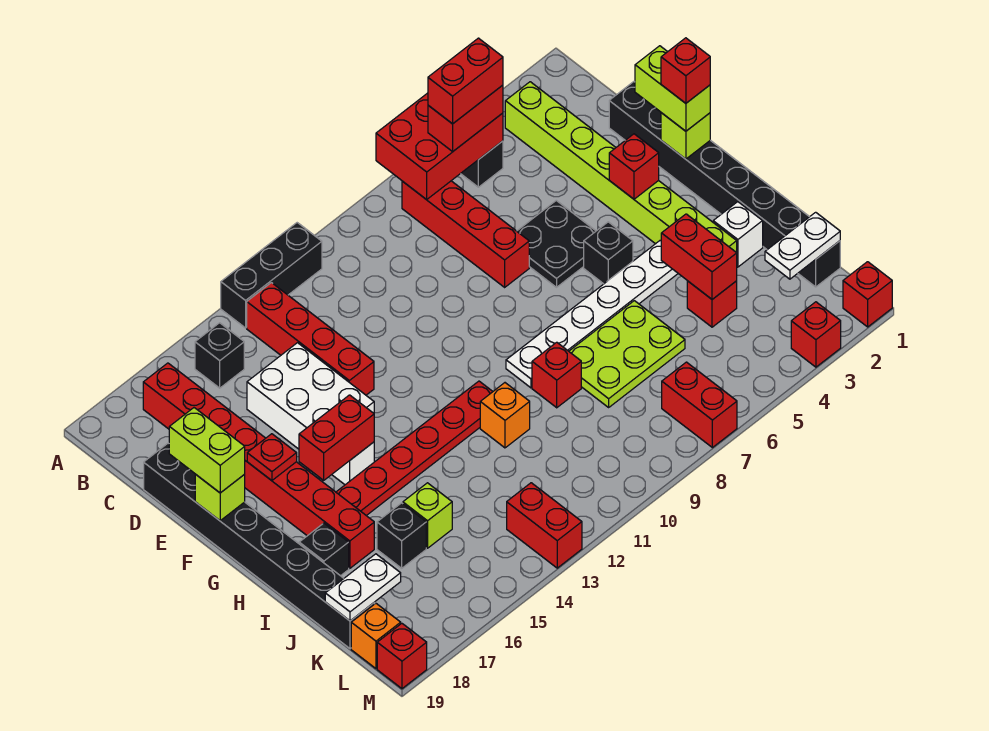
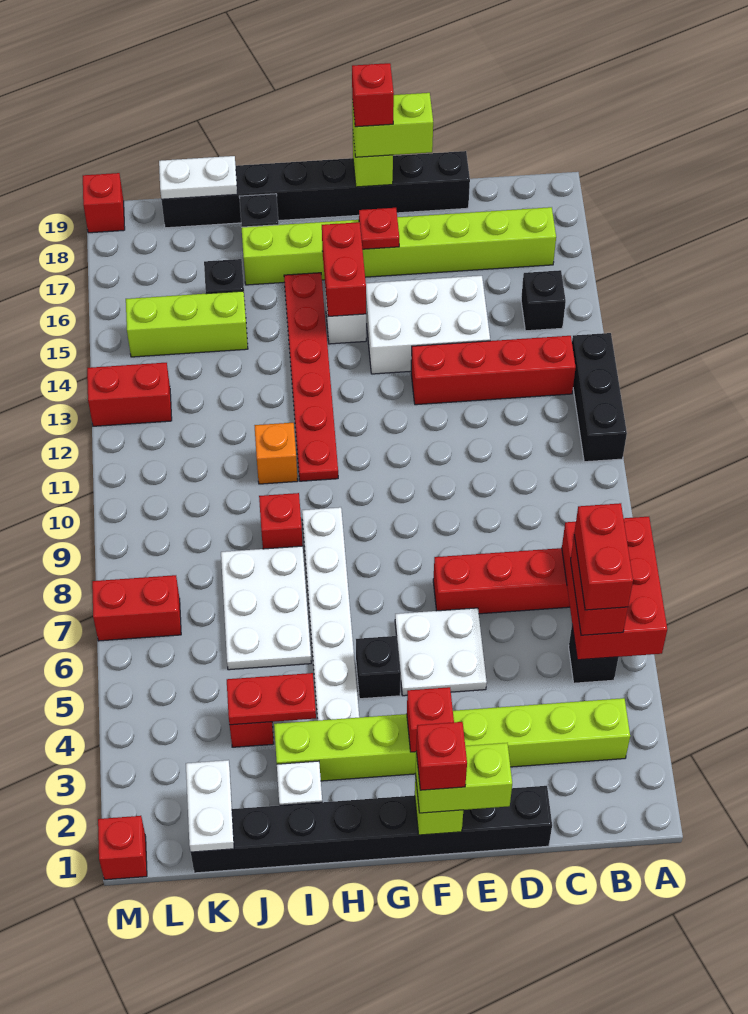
red brick B17:I17 level 1 -> lime brick B17:I17 level 1
black plate E5:F6 level 1 -> white plate E5:F6 level 1
red brick I4:J4 level 2 -> red plate I4:J4 level 2
lime plate I6:J8 level 1 -> white plate I6:J8 level 1
lime brick J15 level 1 -> lime brick J15:L15 level 1
white plate K18:K19 level 2 -> white plate J19:K19 level 2
orange brick L19 level 1 -> none
red brick M3 level 1 -> red brick F19 level 4

